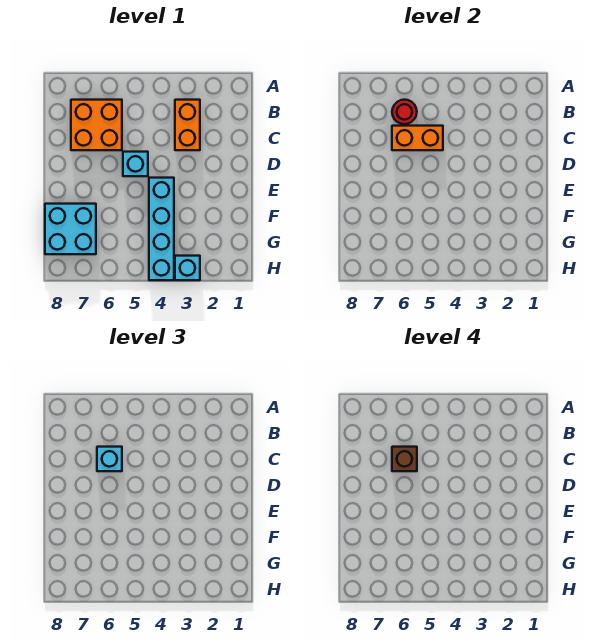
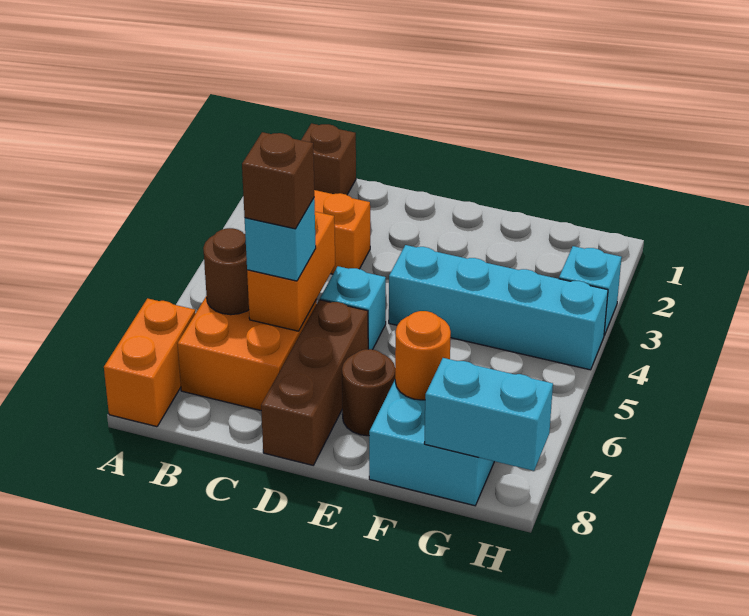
none -> orange brick A7:A8 level 1
none -> brown brick B1 level 1
red round brick B6 level 2 -> brown round brick B6 level 2
none -> brown brick D6:D8 level 1
none -> brown round brick E7 level 1
none -> orange round brick F7 level 2
none -> cyan brick G8:H8 level 2

